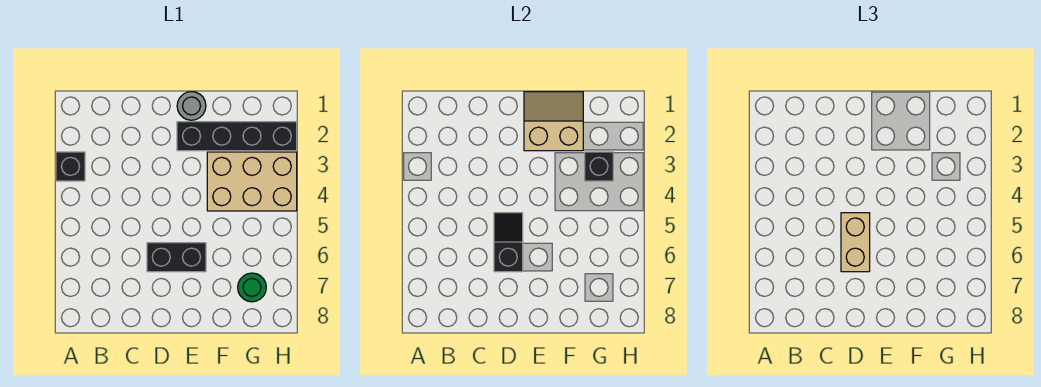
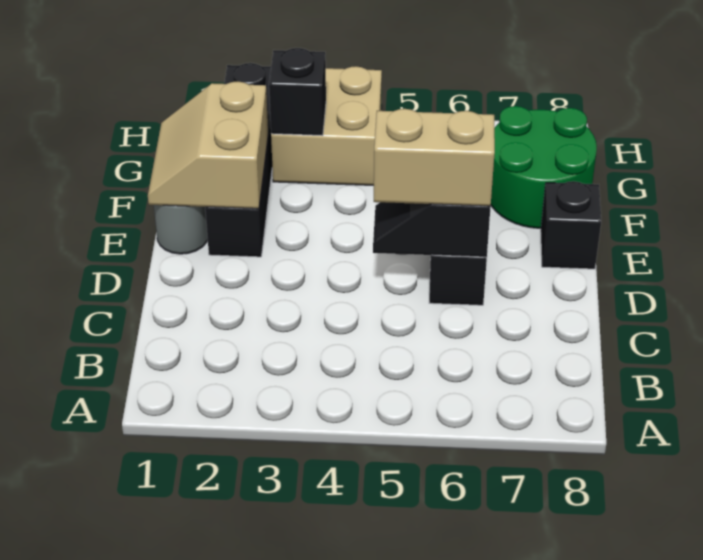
black brick A3 level 1 -> black brick E8 level 1
tan brick F3:H4 level 1 -> tan brick G3:H4 level 1
green round brick G7 level 1 -> green round brick F7:G8 level 1

